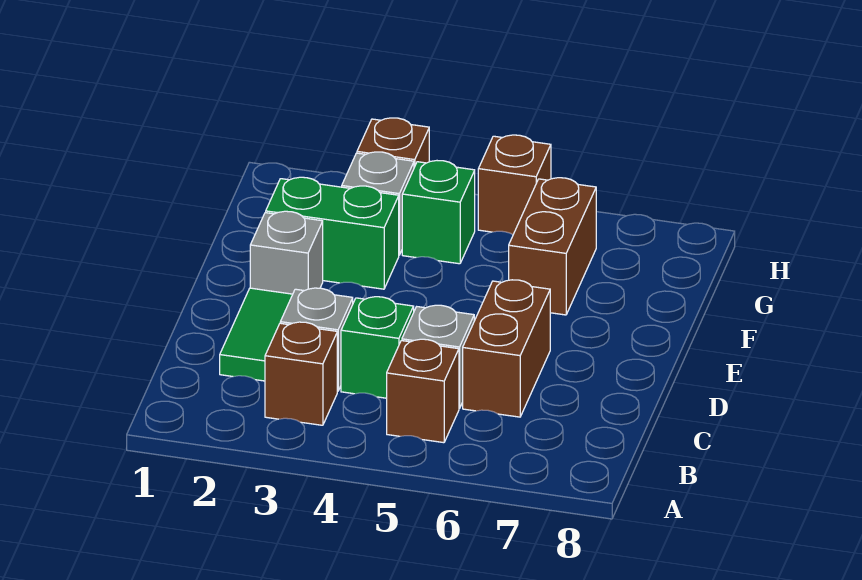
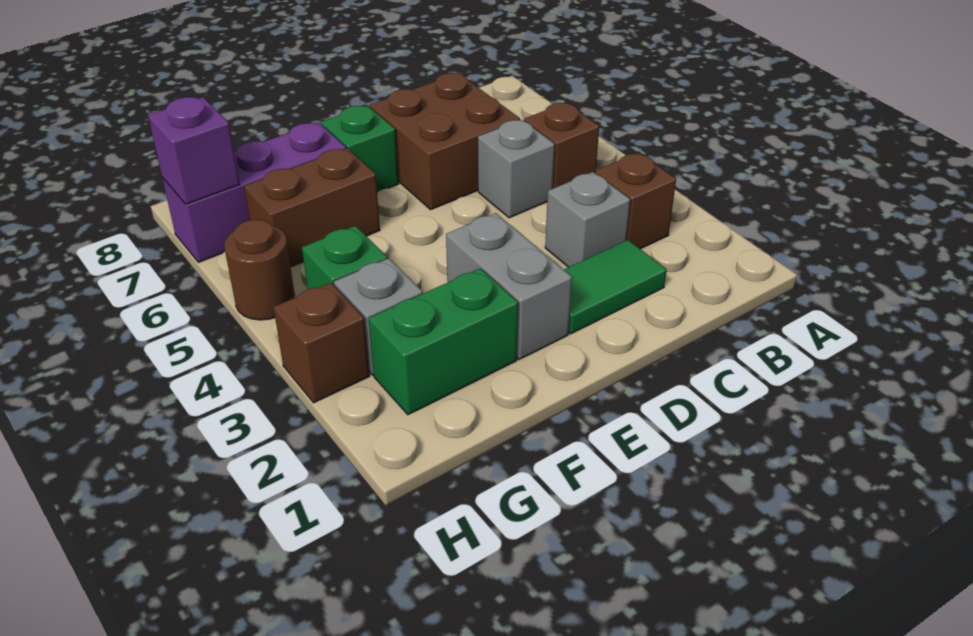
green brick C4 level 1 -> green brick E7 level 1
brown brick C6:D6 level 1 -> brown brick C6:D7 level 1
grey brick E2 level 1 -> grey brick E2:E3 level 1
green brick F2:F3 level 1 -> green brick F2:G2 level 1
none -> purple brick F7:H7 level 1
brown brick H5 level 1 -> brown round brick H5 level 1
none -> purple brick H7 level 2

